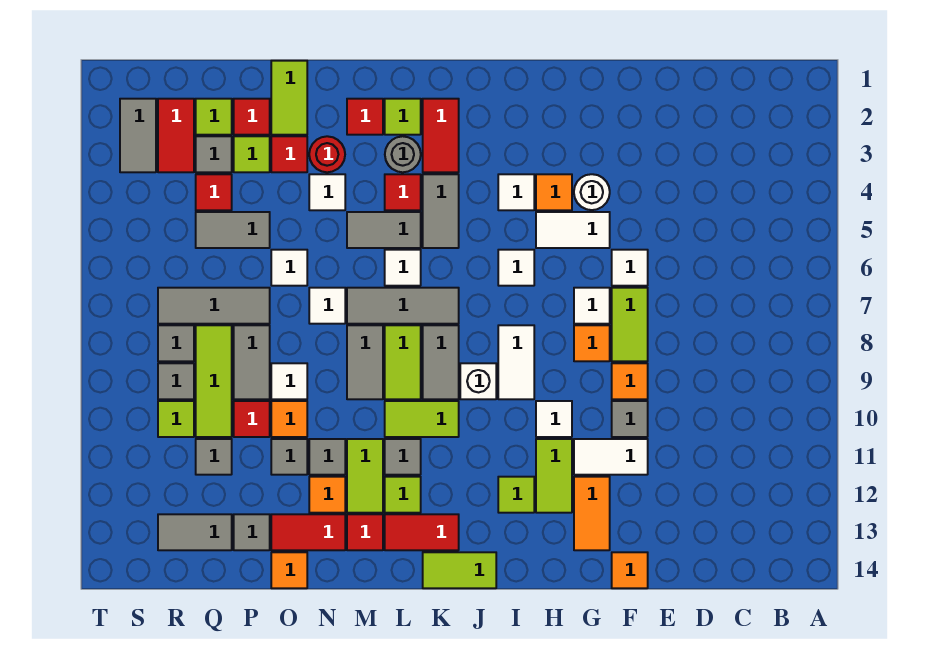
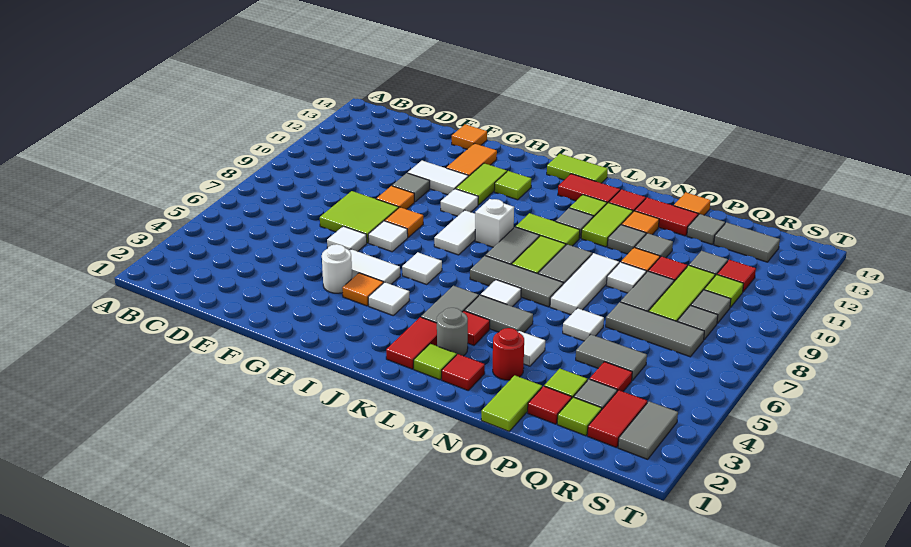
lime tile F7:F8 level 1 -> lime tile E7:F8 level 1
white tile N7 level 1 -> white tile N7:N9 level 1
red tile O3 level 1 -> red tile R11 level 1

